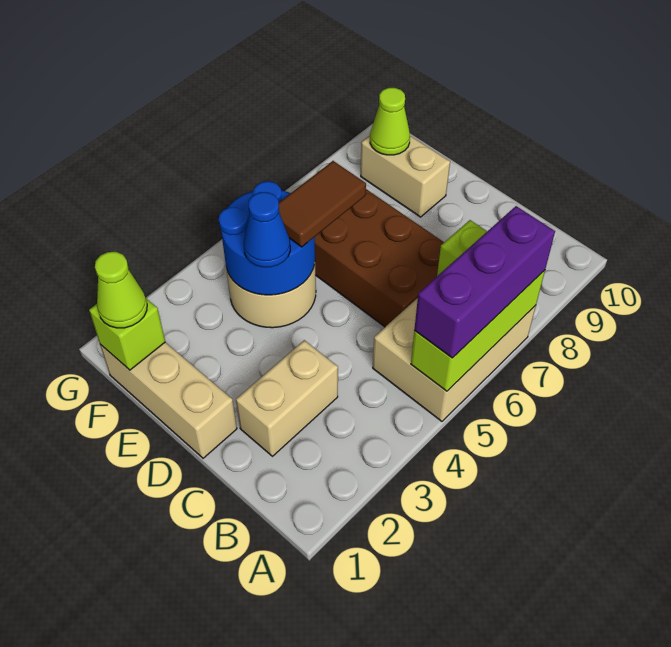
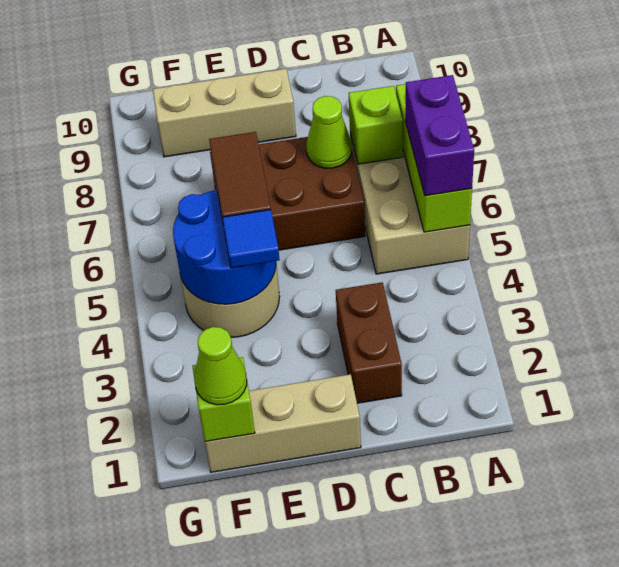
purple brick A5:A7 level 3 -> purple brick A5:A6 level 3
tan brick C2:C3 level 1 -> brown brick C2:C3 level 1
blue cone E4 level 3 -> blue tile E4 level 3
tan brick E9:F9 level 1 -> tan brick D9:F9 level 1
lime cone F9 level 2 -> lime cone C7 level 2

